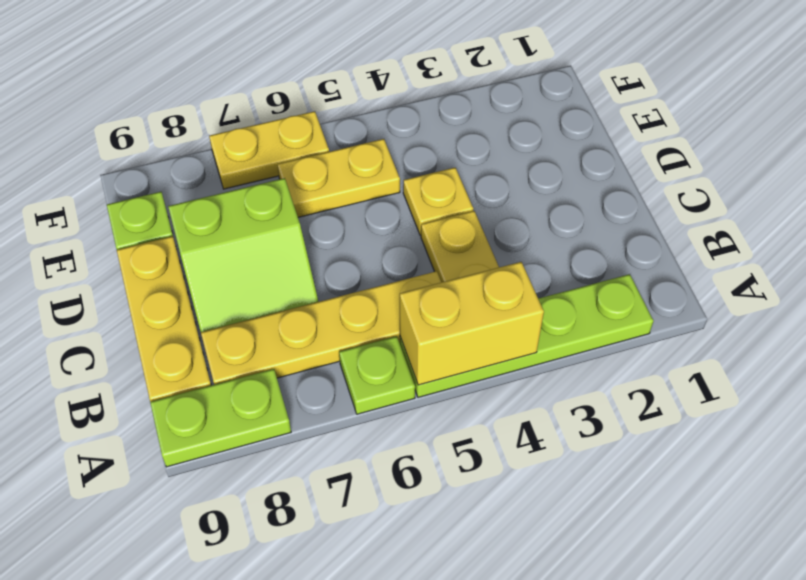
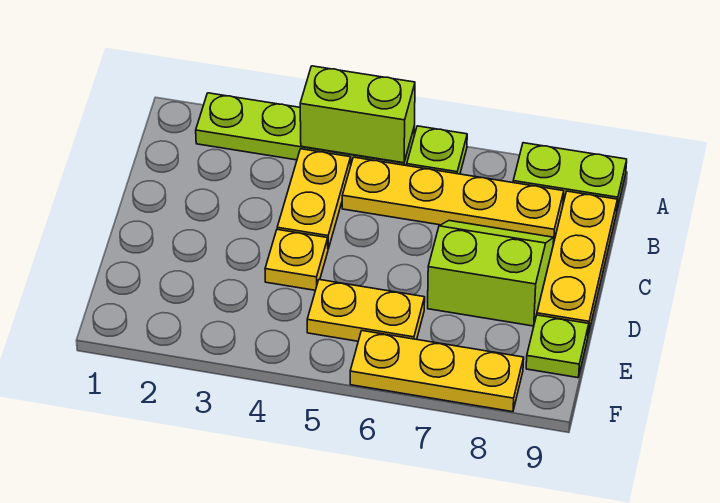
yellow brick A4:A5 level 2 -> lime brick A4:A5 level 2
yellow plate F6:F7 level 1 -> yellow plate F6:F8 level 1

